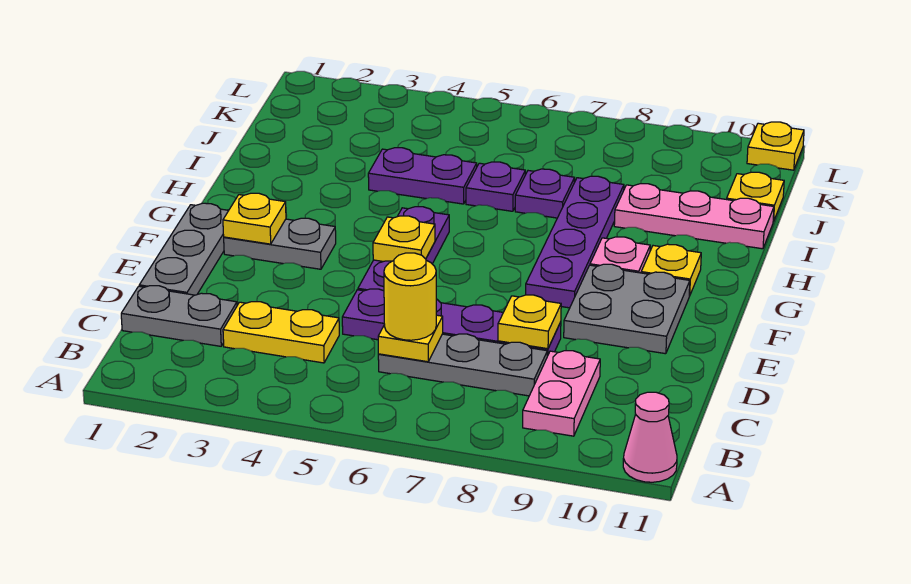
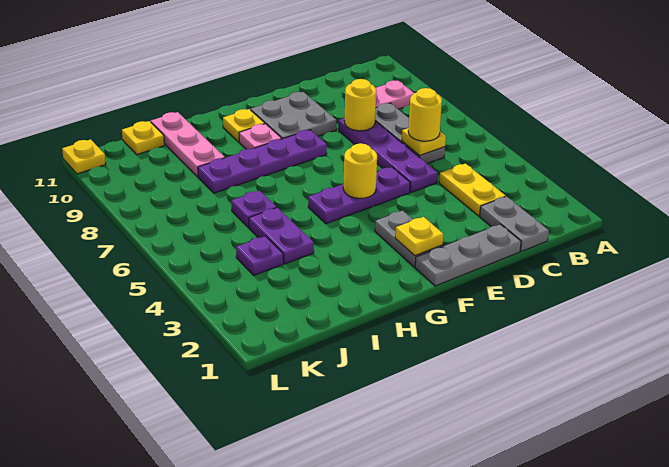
pink cone A11 level 1 -> none
yellow plate D8 level 2 -> yellow round brick D8 level 2
yellow plate F5 level 2 -> yellow round brick F5 level 2
purple plate I7 level 1 -> purple plate J4 level 1

